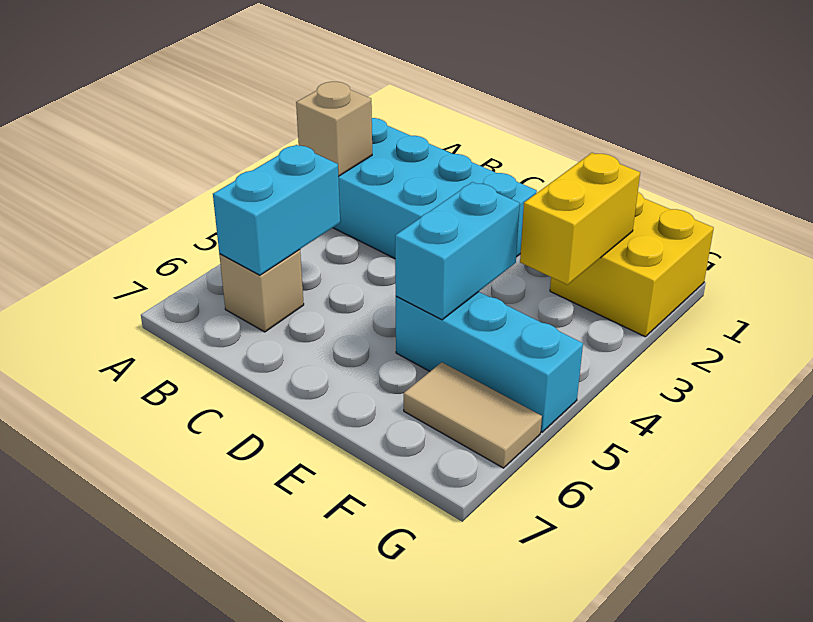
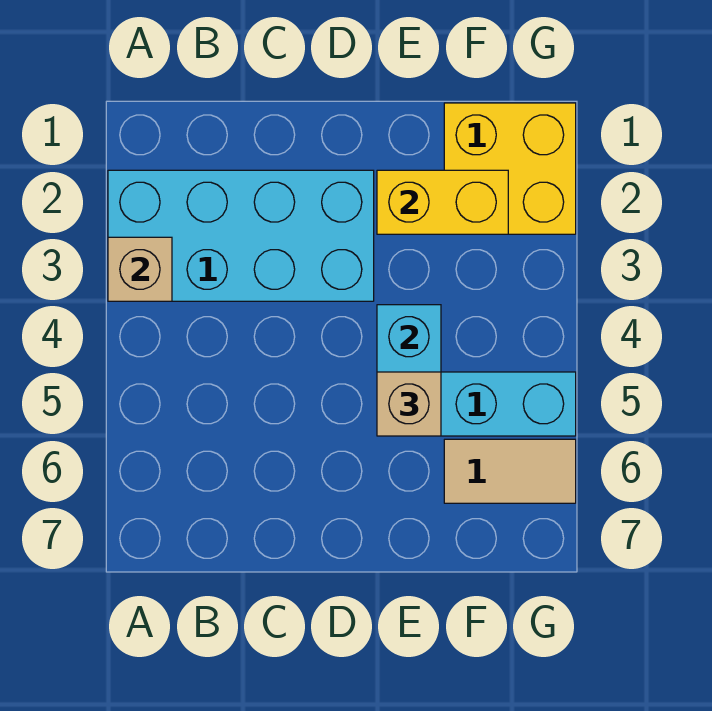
cyan brick B5:B6 level 2 -> none
tan brick B6 level 1 -> tan brick E5 level 3
yellow brick F2:F3 level 2 -> yellow brick E2:F2 level 2

